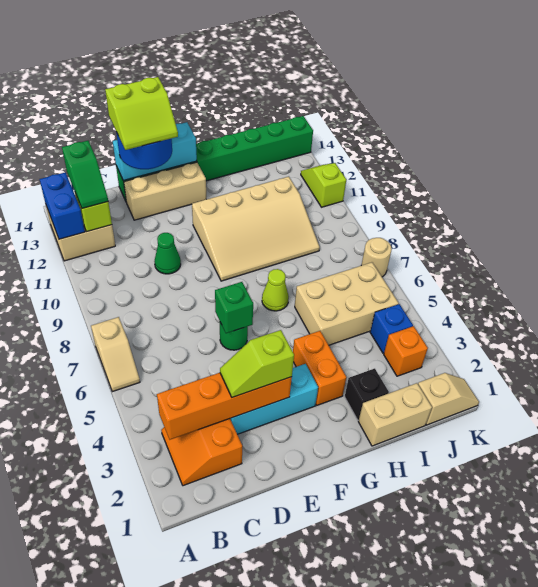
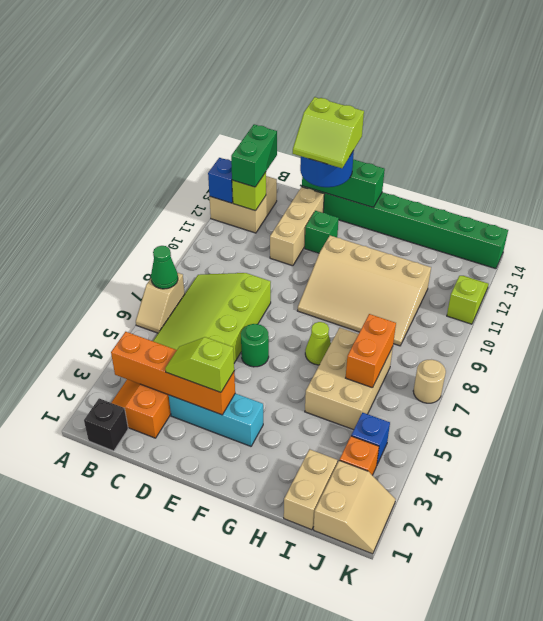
blue brick A12:A13 level 2 -> blue brick A12 level 2
none -> lime slope B5:D8 level 1 top D
green slope B12:B13 level 3 top 13 -> green brick B12:B13 level 3
green cone D10 level 1 -> green cone A7 level 2
tan brick D13:F13 level 1 -> tan brick D11:D13 level 1
cyan brick D14:F14 level 2 -> green brick D14:F14 level 2
green brick E6 level 2 -> green brick E12 level 1
orange brick G3:G4 level 1 -> orange brick I6:I7 level 2
tan brick H1:I1 level 1 -> tan brick I1:I2 level 1
black brick H2 level 1 -> black brick B1 level 1
tan brick H5:J6 level 1 -> tan brick H5:I7 level 1
tan slope J1:K1 level 1 top J -> tan slope J1:K2 level 1 top J

